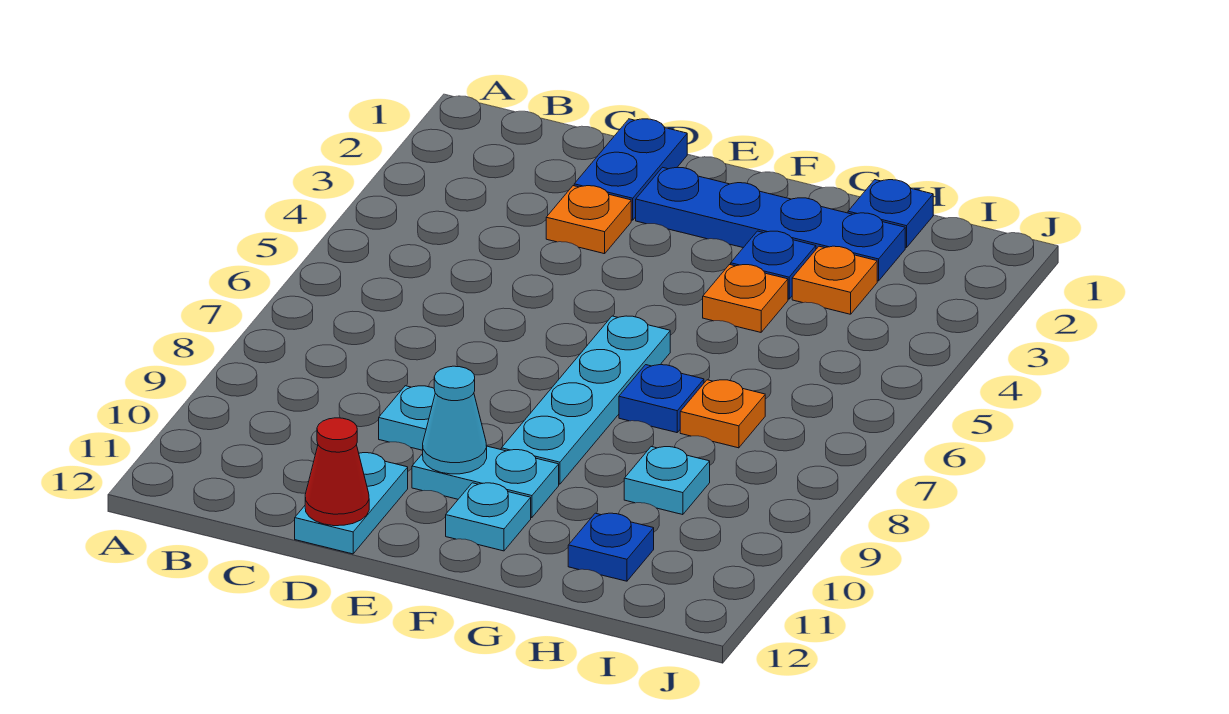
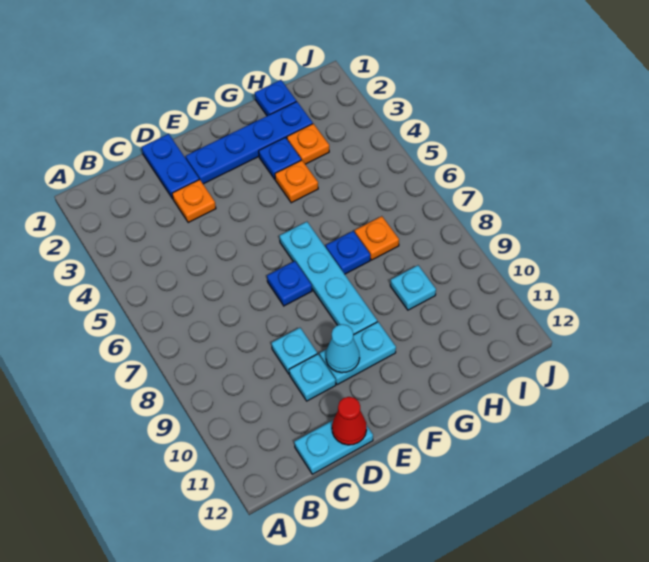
cyan plate D11:D12 level 1 -> cyan plate C12:D12 level 1
cyan plate F11 level 1 -> cyan plate D10 level 1
blue plate H11 level 1 -> blue plate E7 level 1

